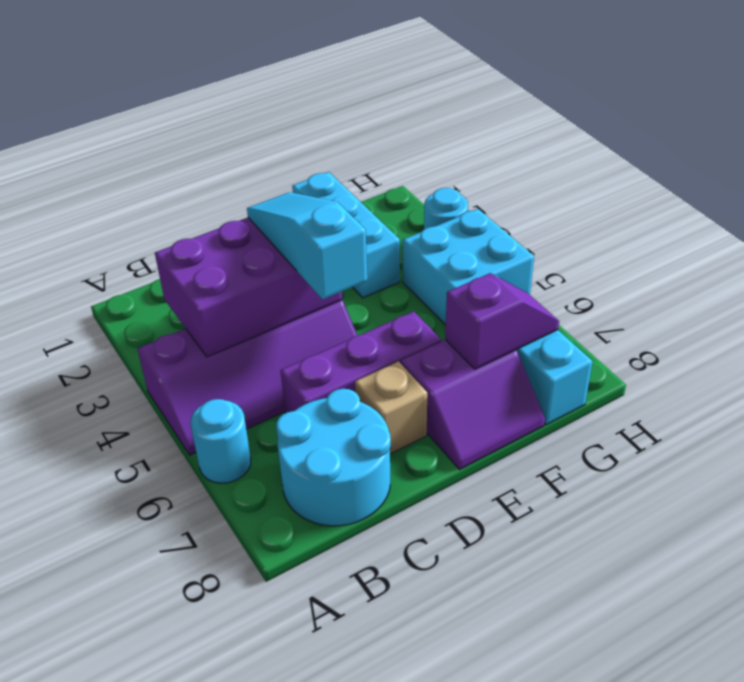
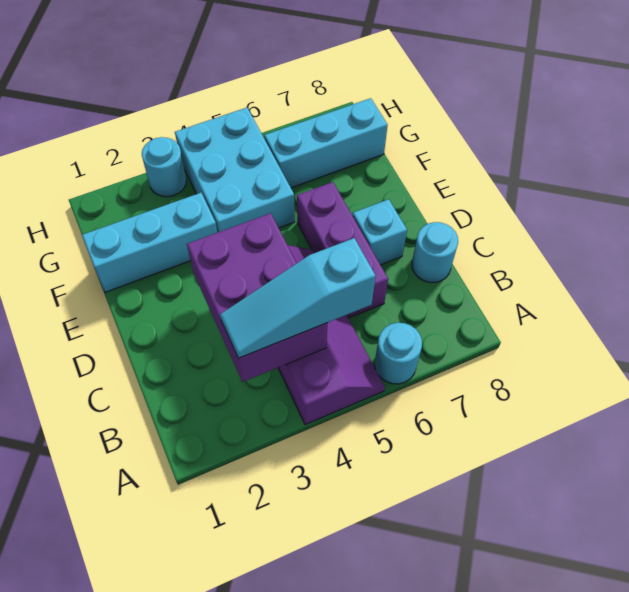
cyan round brick B7:C8 level 1 -> cyan round brick C8 level 1
cyan slope D3:D5 level 3 top 5 -> cyan slope B3:B5 level 3 top 5
tan brick D7 level 1 -> cyan brick D7 level 1
purple slope E7:F8 level 1 top 7 -> none
purple slope F7:G7 level 2 top F -> none
cyan brick G4:H5 level 1 -> cyan brick F4:H5 level 1

